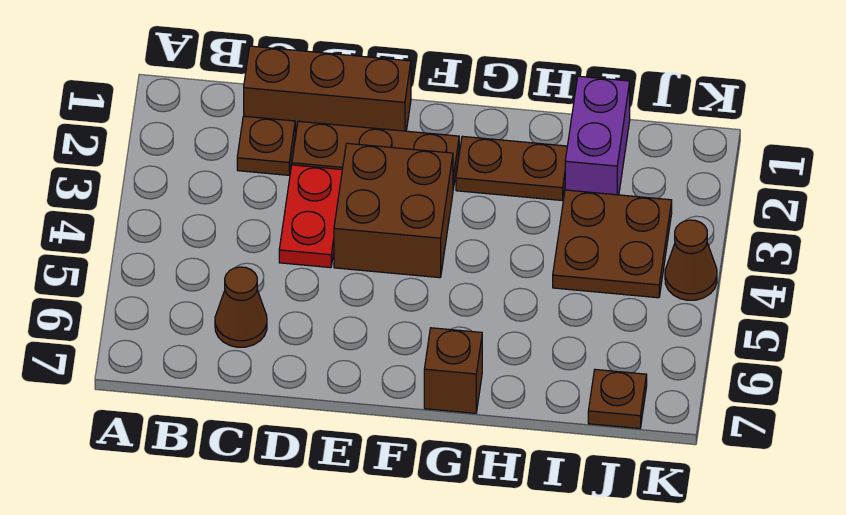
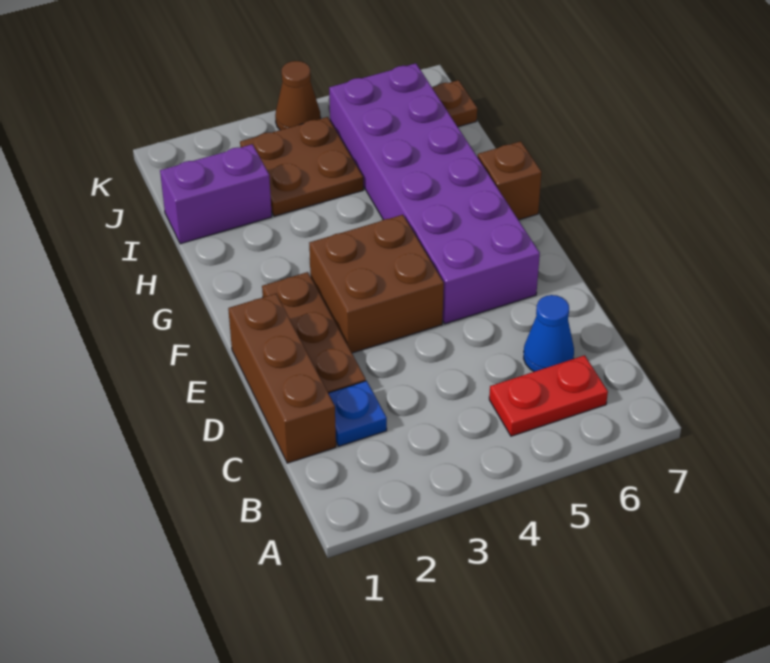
brown plate C2 level 1 -> blue plate C2 level 1
brown cone C6 level 1 -> blue cone C6 level 1
red plate D3:D4 level 1 -> red plate B5:B6 level 1
none -> purple brick E5:J6 level 1
brown plate G2:H2 level 1 -> none

